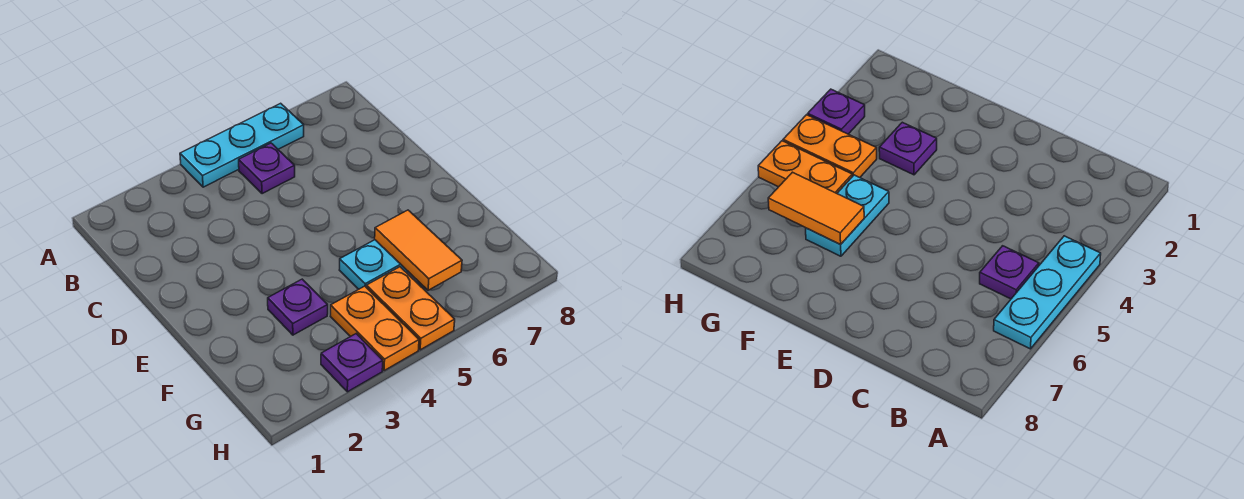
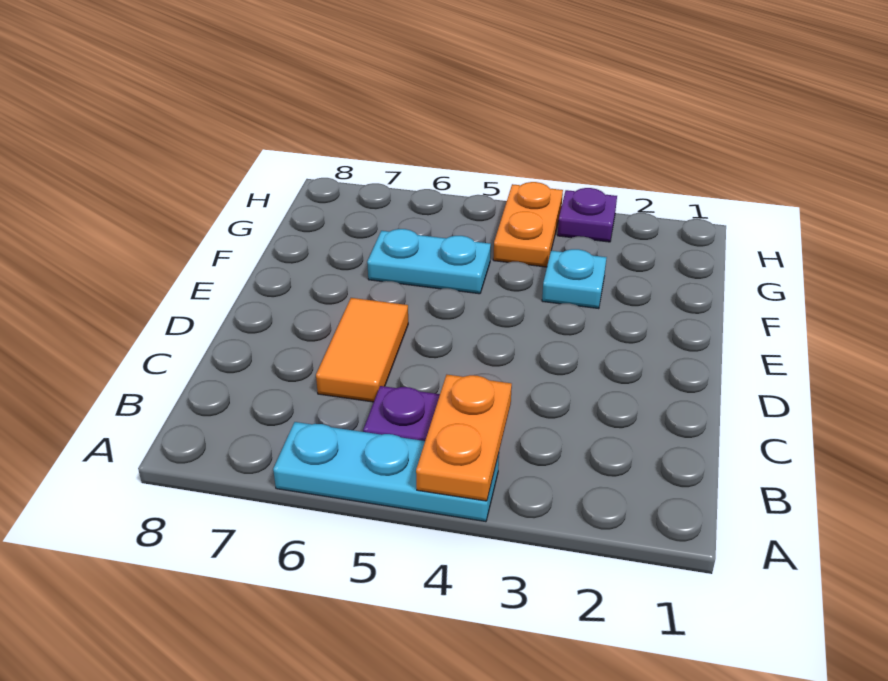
purple plate F3 level 1 -> cyan plate F3 level 1
orange tile F6:G6 level 2 -> orange tile C6:D6 level 1
orange plate G5:H5 level 1 -> orange plate A4:B4 level 2

